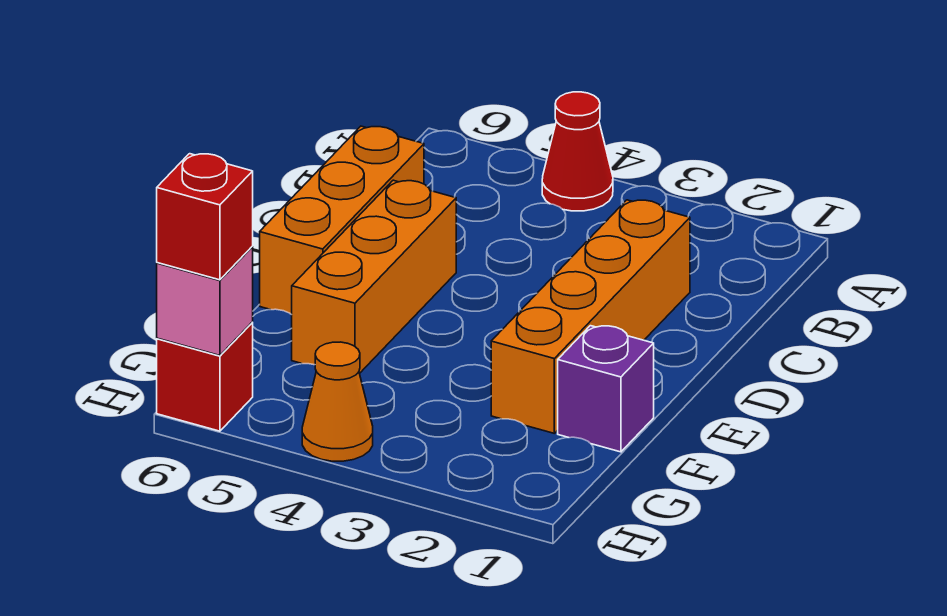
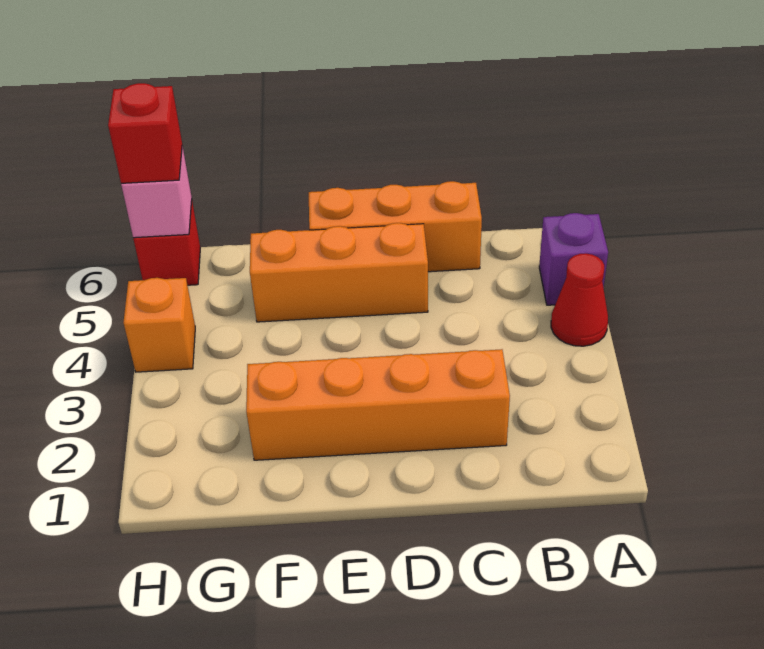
purple brick F1 level 1 -> purple brick A5 level 1
orange cone H4 level 1 -> orange brick H4 level 1

